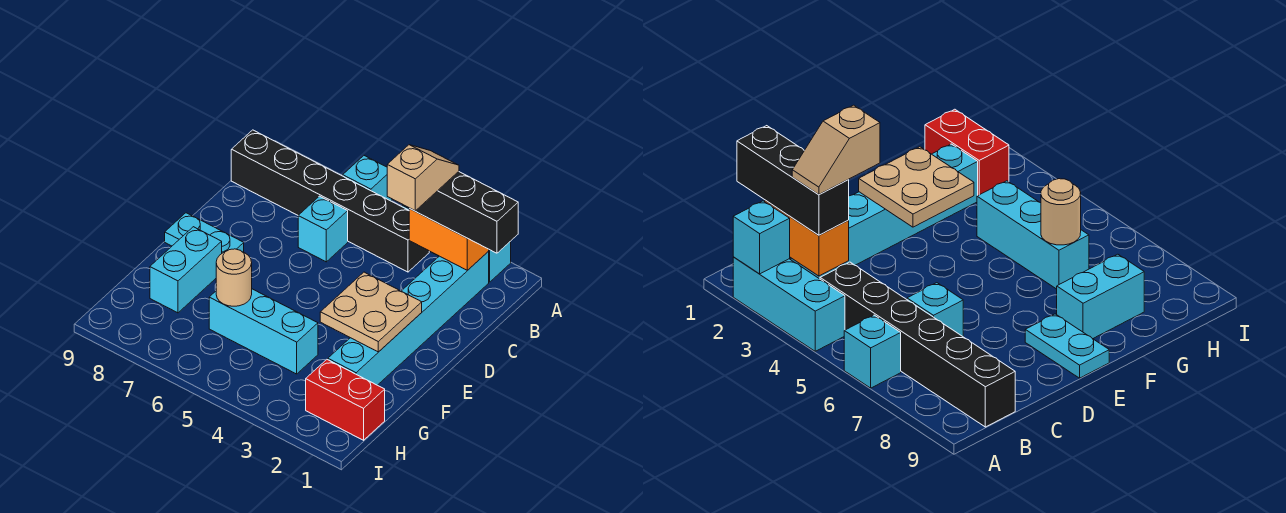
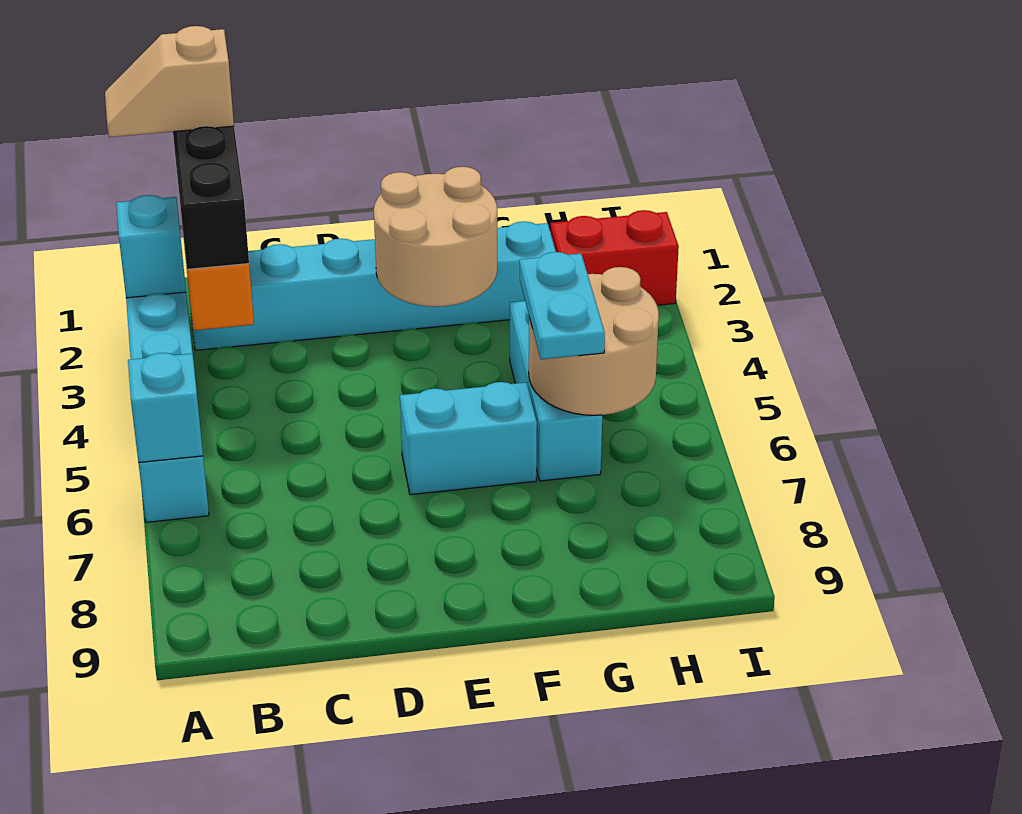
tan slope B3:C3 level 4 top C -> tan slope A1:B1 level 4 top B
black brick B4:B9 level 1 -> none
cyan brick C6 level 1 -> cyan brick A6 level 2
tan plate E2:F3 level 2 -> tan round brick E2:F3 level 2
cyan plate E8:E9 level 1 -> cyan plate G5:G6 level 3
cyan brick F8:G8 level 1 -> cyan brick E6:F6 level 1
tan round brick G6 level 2 -> tan round brick G5:H6 level 2
red brick H1:H2 level 1 -> red brick H2:I2 level 1

